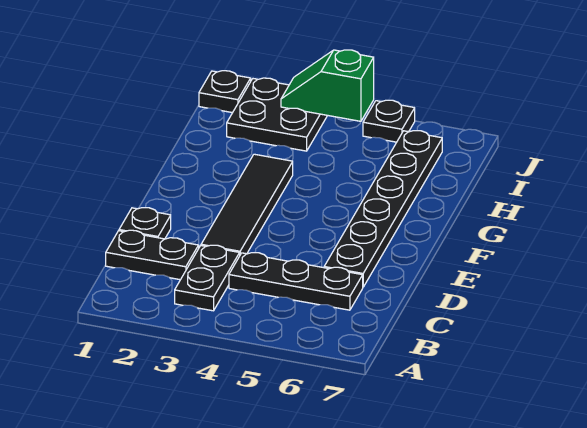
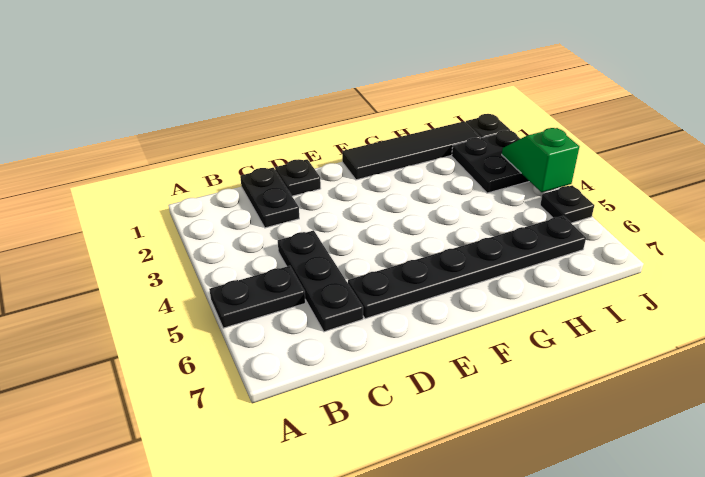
black plate B3:C3 level 1 -> black plate A5:B5 level 1
black tile D3:G3 level 1 -> black tile F1:I1 level 1

